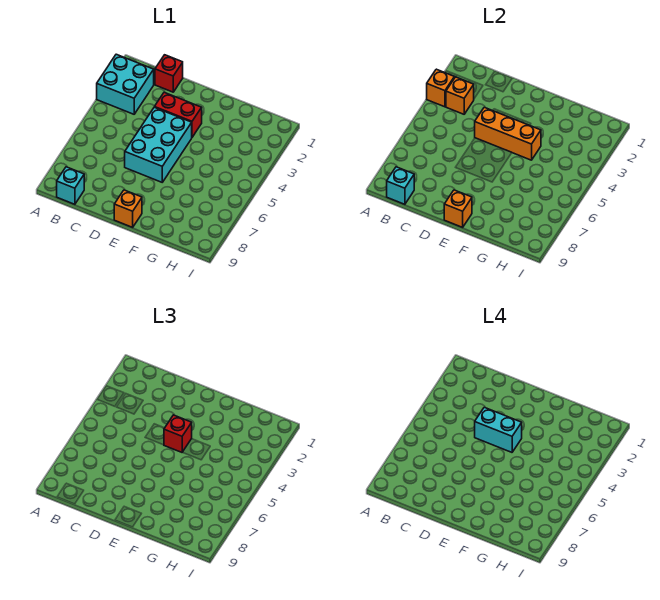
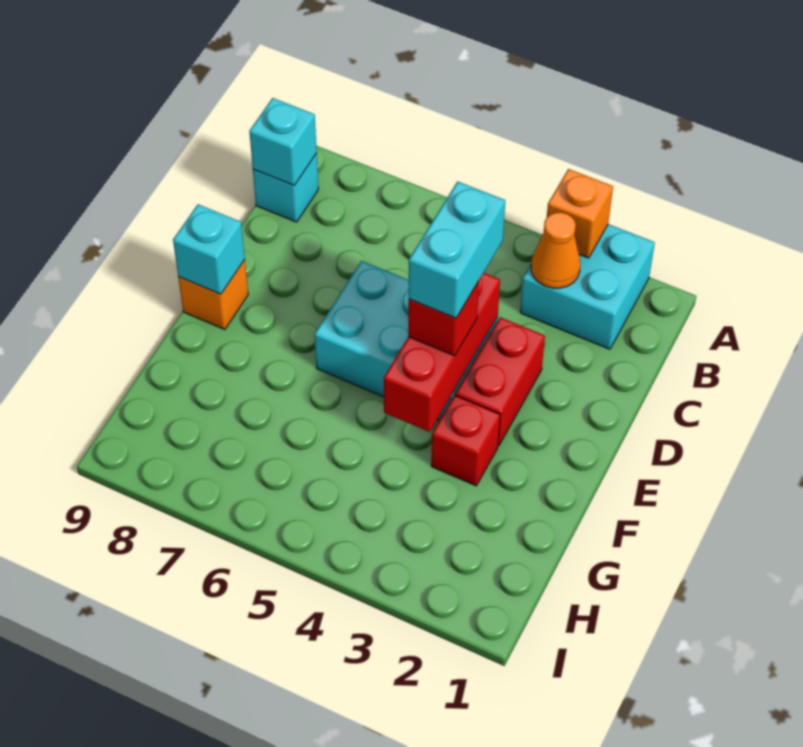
orange brick B3 level 2 -> orange cone B3 level 2
red brick C1 level 1 -> red brick F3 level 1
orange brick D4:F4 level 2 -> red brick D4:F4 level 2
orange brick E9 level 2 -> cyan brick E9 level 2

